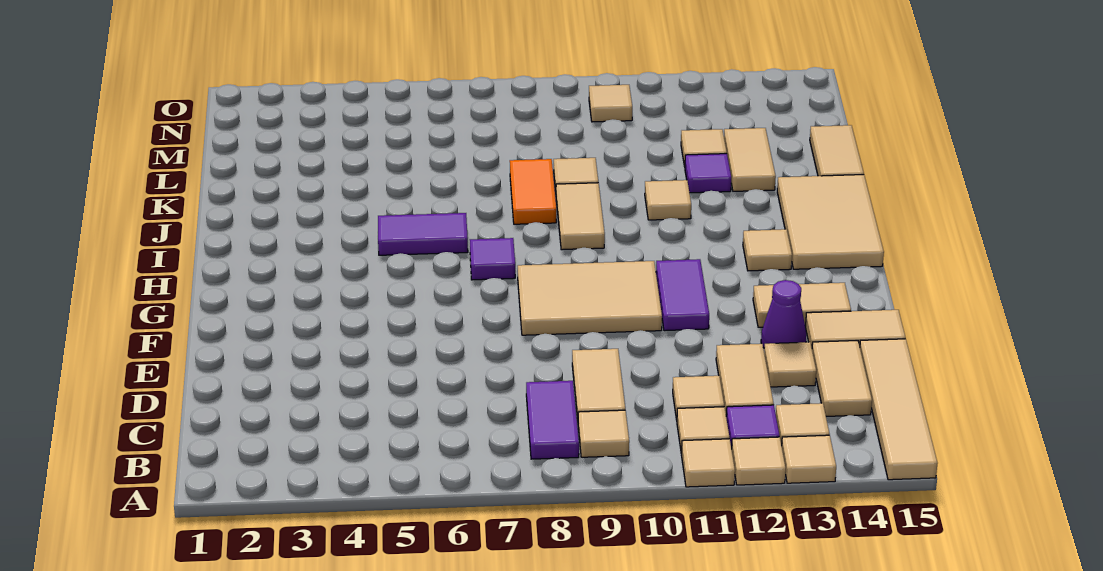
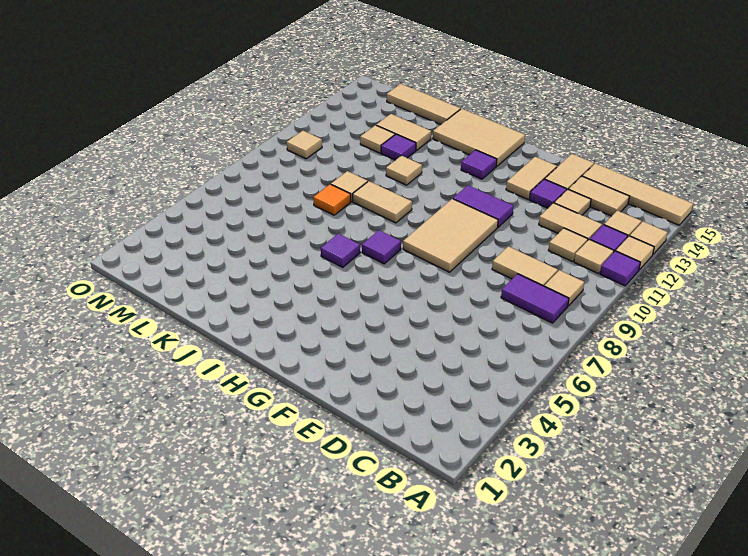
tan tile A11 level 1 -> purple tile A11 level 1
purple cone E13 level 1 -> purple tile E13 level 1
tan tile H13 level 1 -> purple tile H13 level 1
purple tile I5:I6 level 1 -> purple tile I6 level 1
orange tile J8:K8 level 1 -> orange tile K8 level 1
tan tile K15:L15 level 1 -> tan tile K15:M15 level 1

